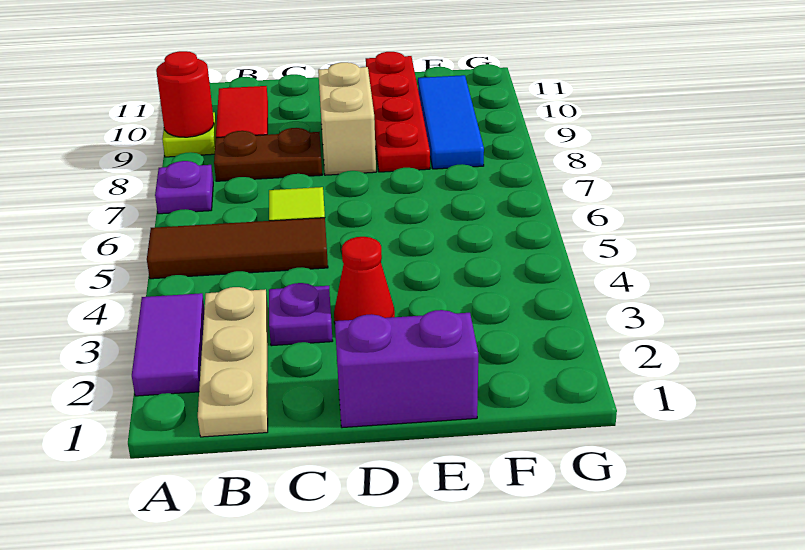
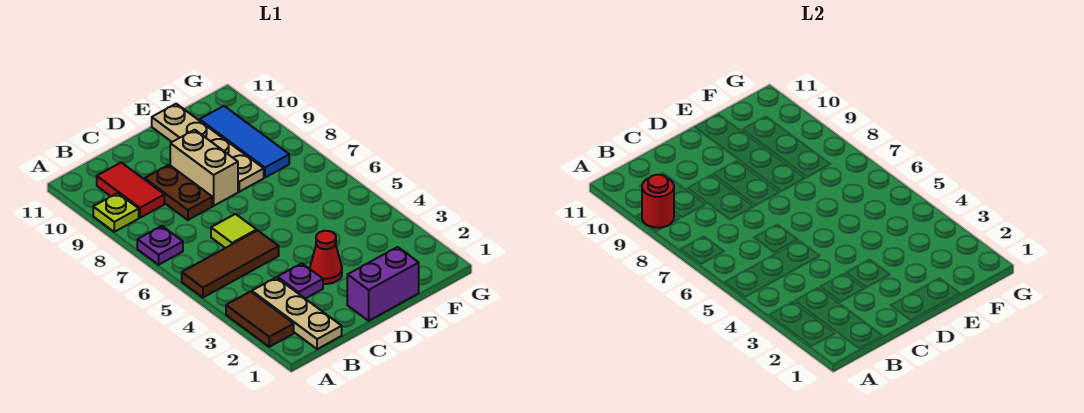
purple tile A2:A3 level 1 -> brown tile A2:A3 level 1
brown plate B8:C8 level 1 -> brown plate C8:C9 level 1
red plate E8:E11 level 1 -> tan plate E8:E11 level 1

